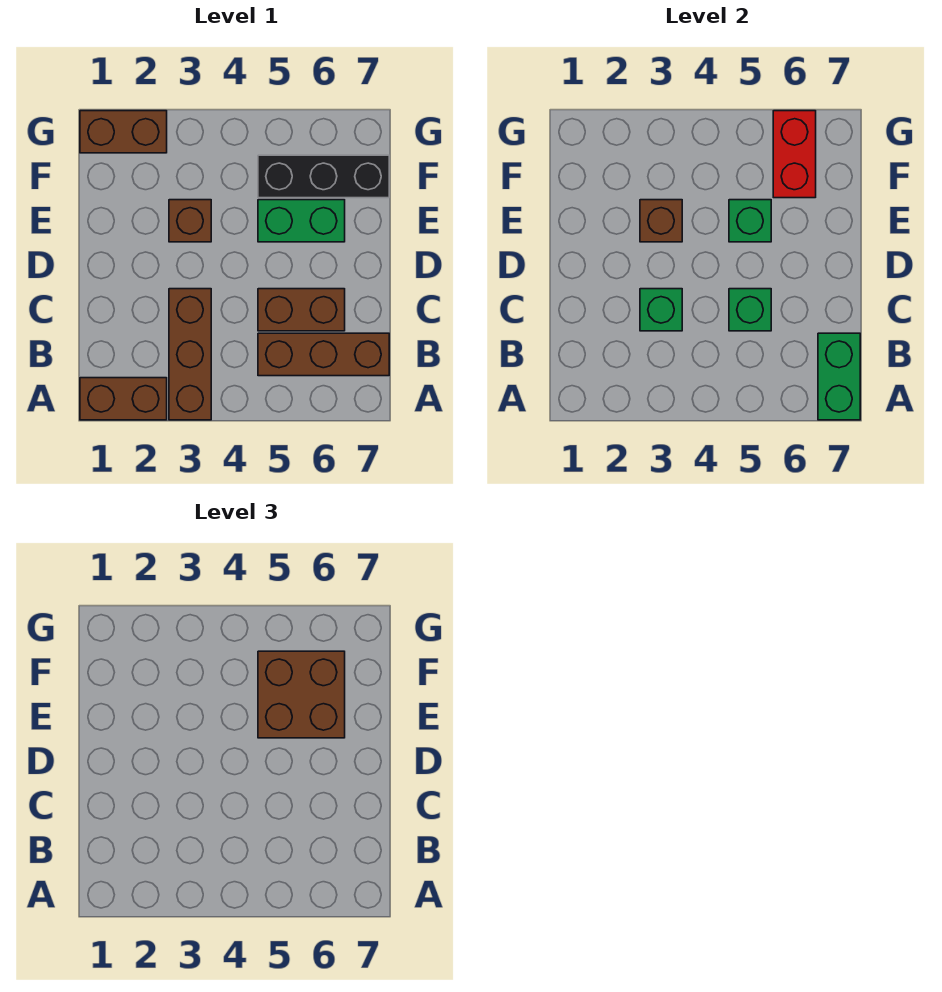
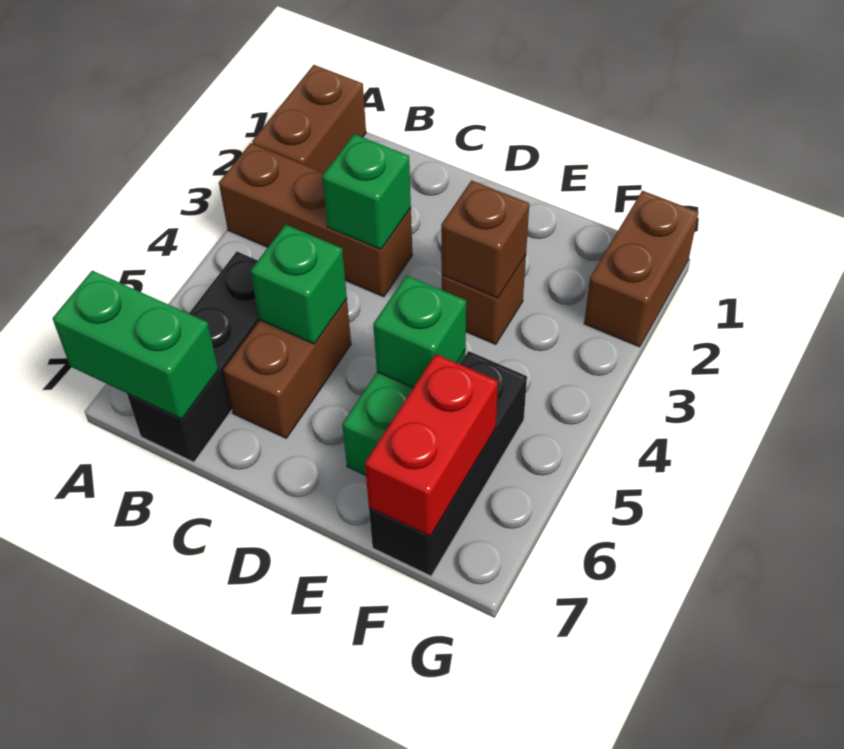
brown brick B5:B7 level 1 -> black brick B5:B7 level 1
brown brick E5:F6 level 3 -> none
red brick F6:G6 level 2 -> red brick F6:F7 level 2

